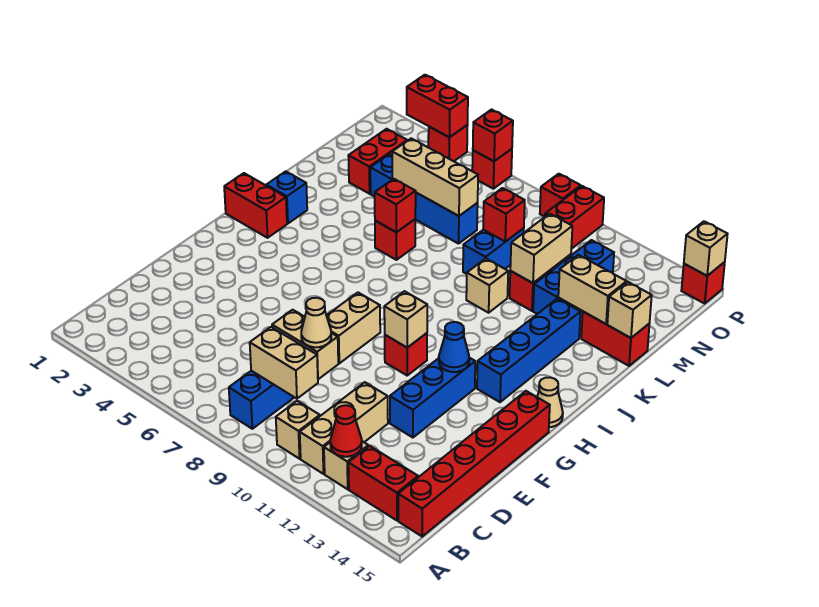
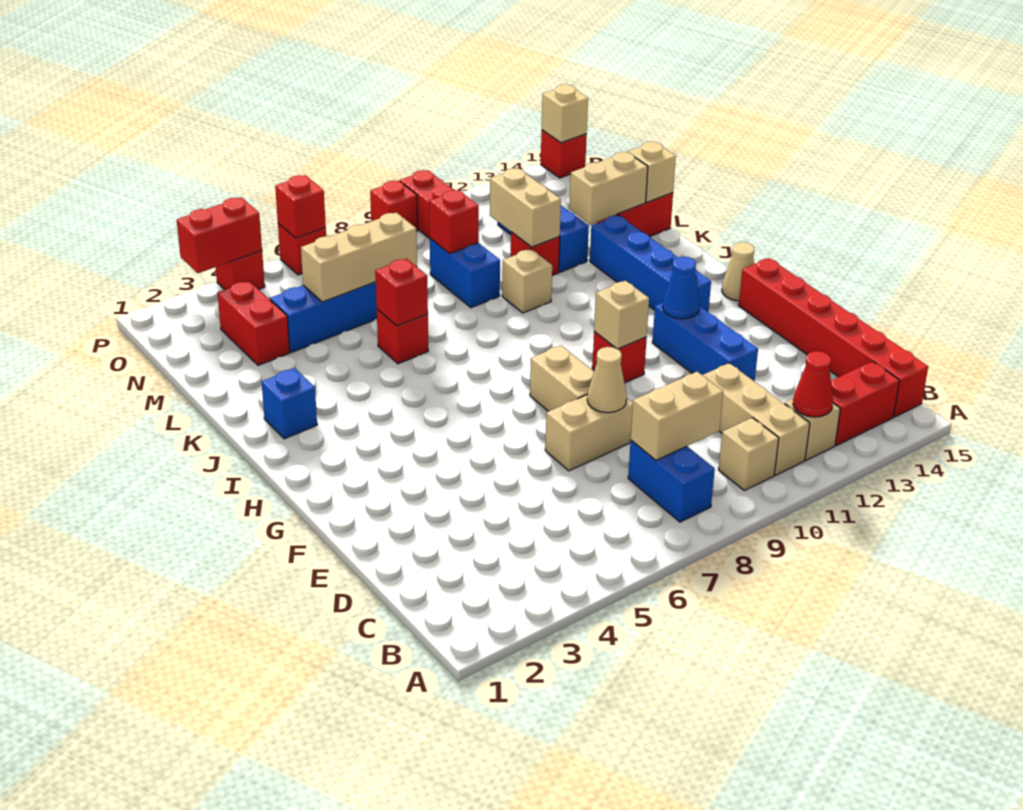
red brick I1:I2 level 1 -> none

